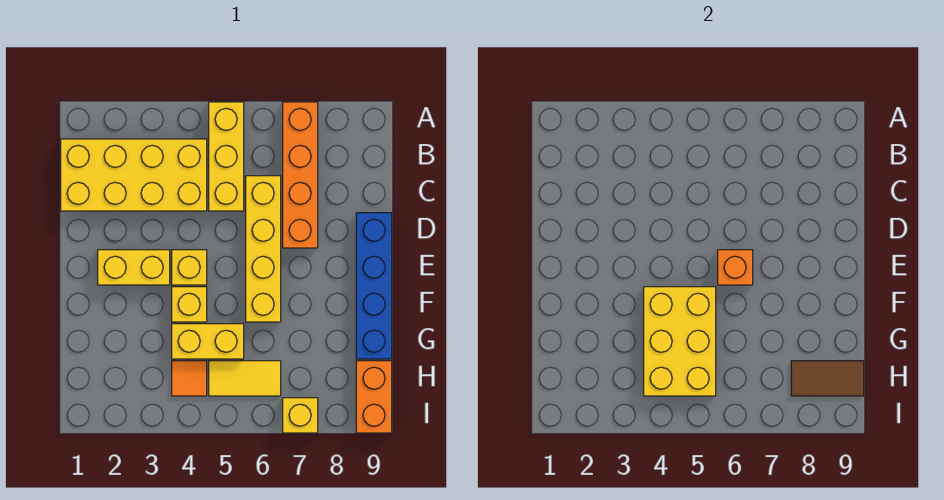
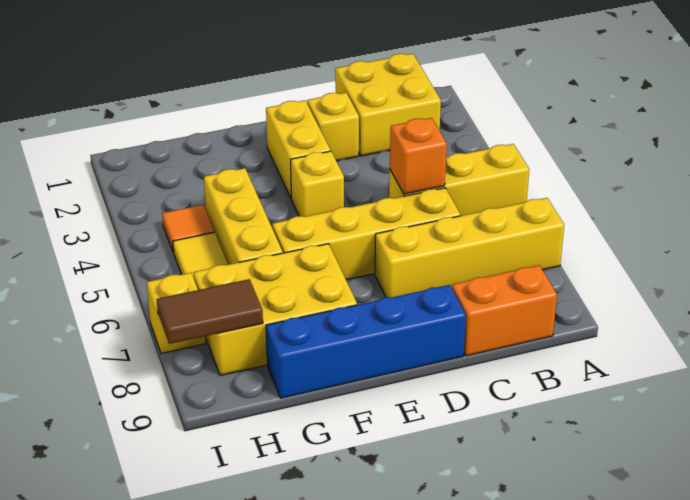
orange brick A7:D7 level 1 -> yellow brick A7:D7 level 1
yellow brick B1:C4 level 1 -> yellow brick B1:C2 level 1
orange brick E6 level 2 -> orange brick C5 level 2
yellow brick F4 level 1 -> yellow brick D2 level 1
yellow brick F4:H5 level 2 -> yellow brick F7:H8 level 1
yellow brick G4:G5 level 1 -> yellow brick G4:G6 level 1
brown tile H8:H9 level 2 -> brown tile H8:I8 level 2
orange brick H9:I9 level 1 -> orange brick B9:C9 level 1

